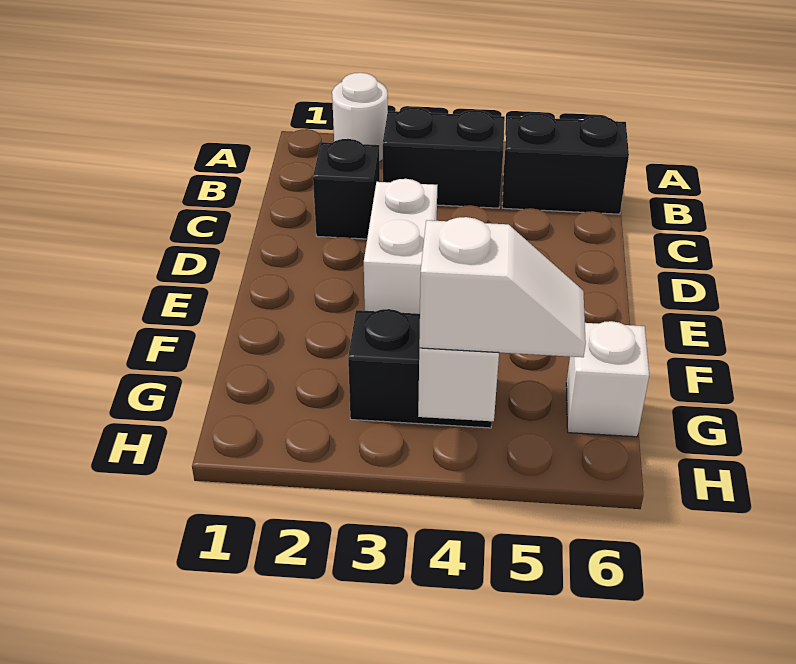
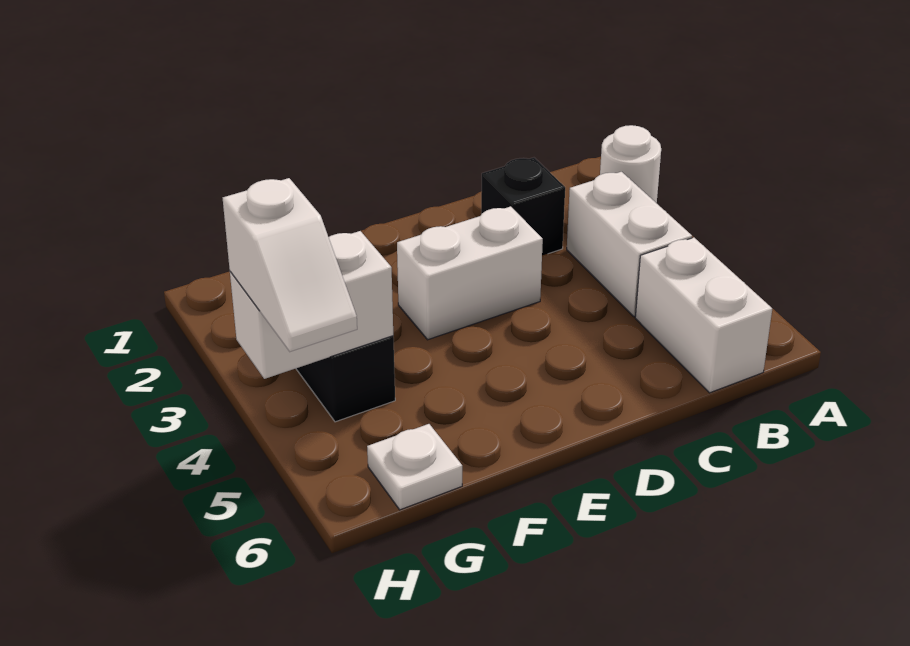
black brick B3:B4 level 1 -> white brick B3:B4 level 1
black brick B5:B6 level 1 -> white brick B5:B6 level 1
white brick G6 level 1 -> white plate G6 level 1

